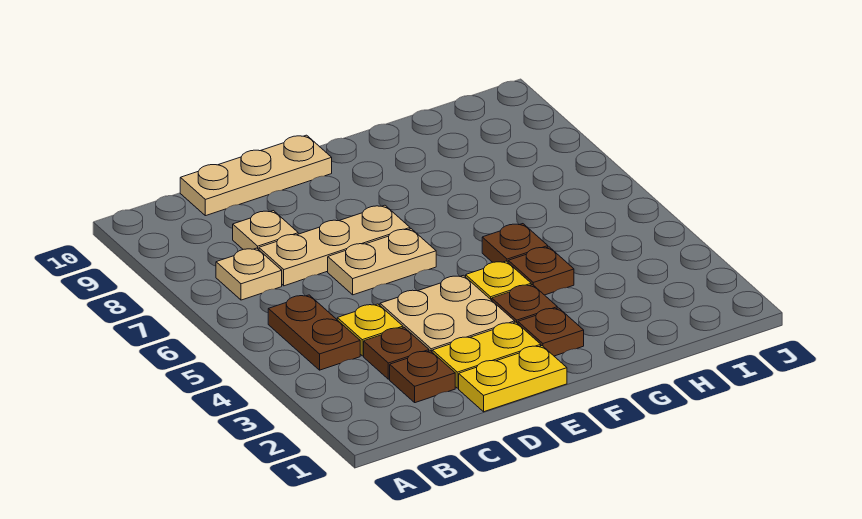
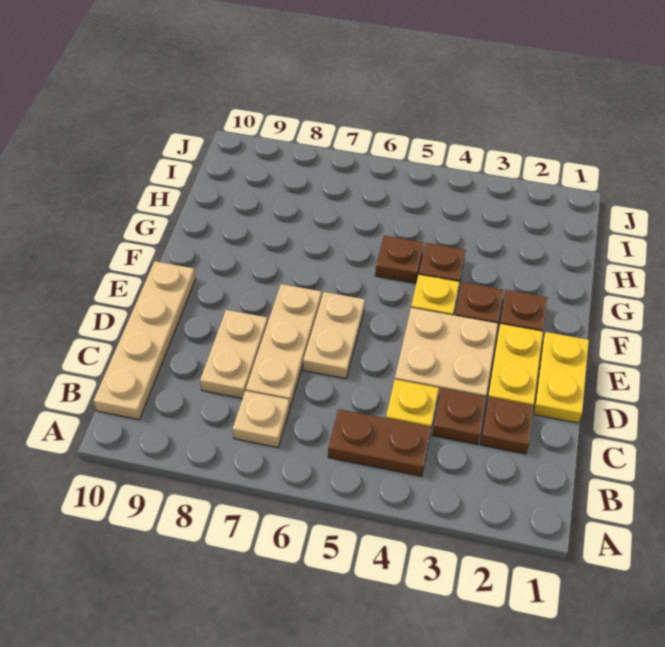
tan plate C8 level 1 -> tan plate C8:D8 level 1
tan plate C10:E10 level 1 -> tan plate B10:E10 level 1

